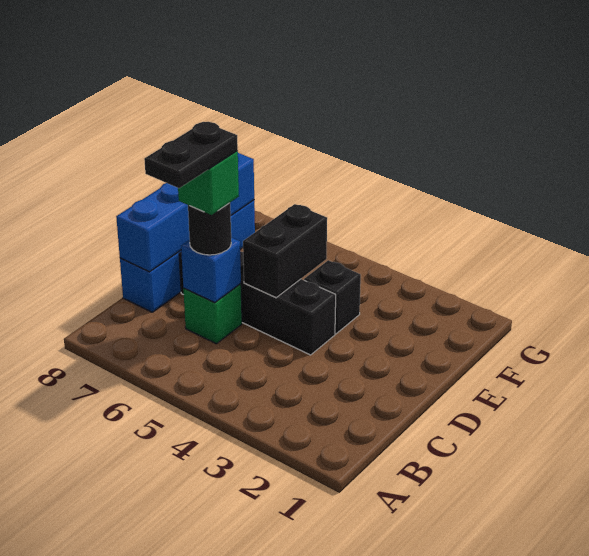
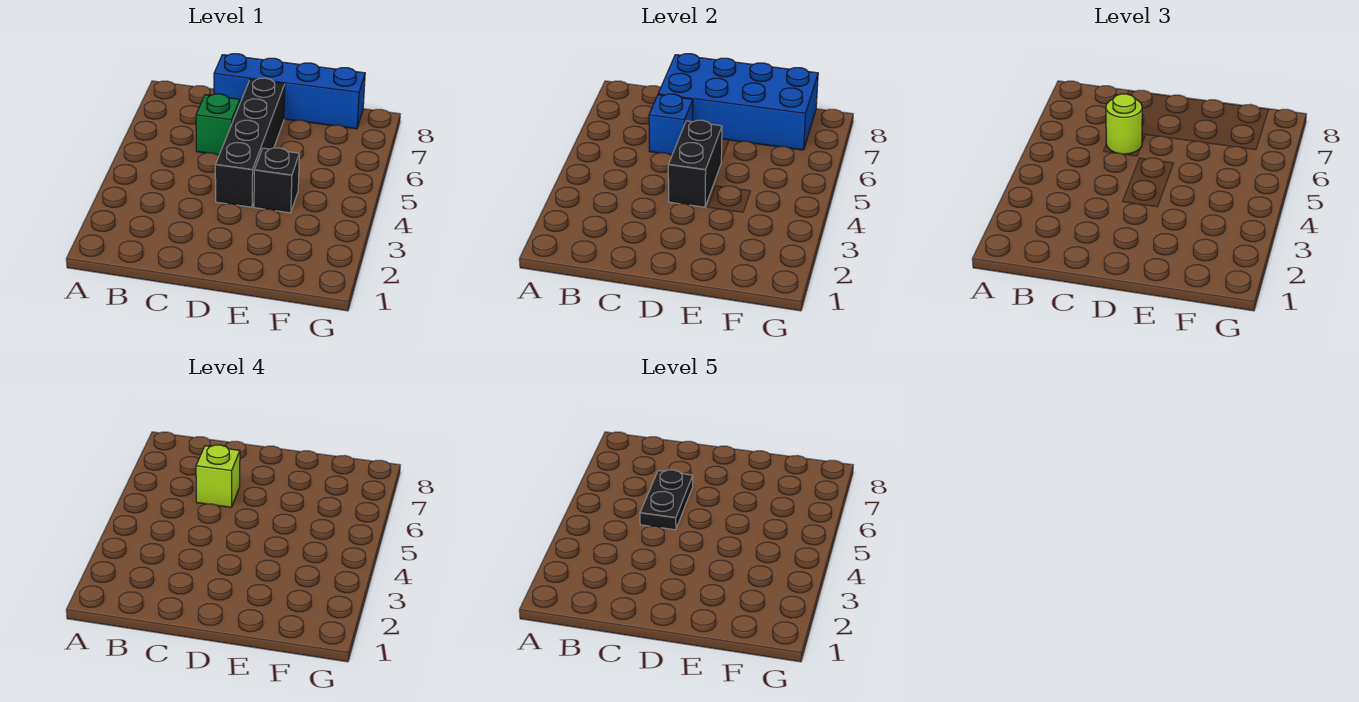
black plate B6:C6 level 5 -> black plate C5:C6 level 5
black round brick C6 level 3 -> lime round brick C6 level 3
green brick C6 level 4 -> lime brick C6 level 4
blue brick C8:F8 level 2 -> blue brick C7:F8 level 2
black brick D5:E5 level 2 -> black brick D4:D5 level 2

